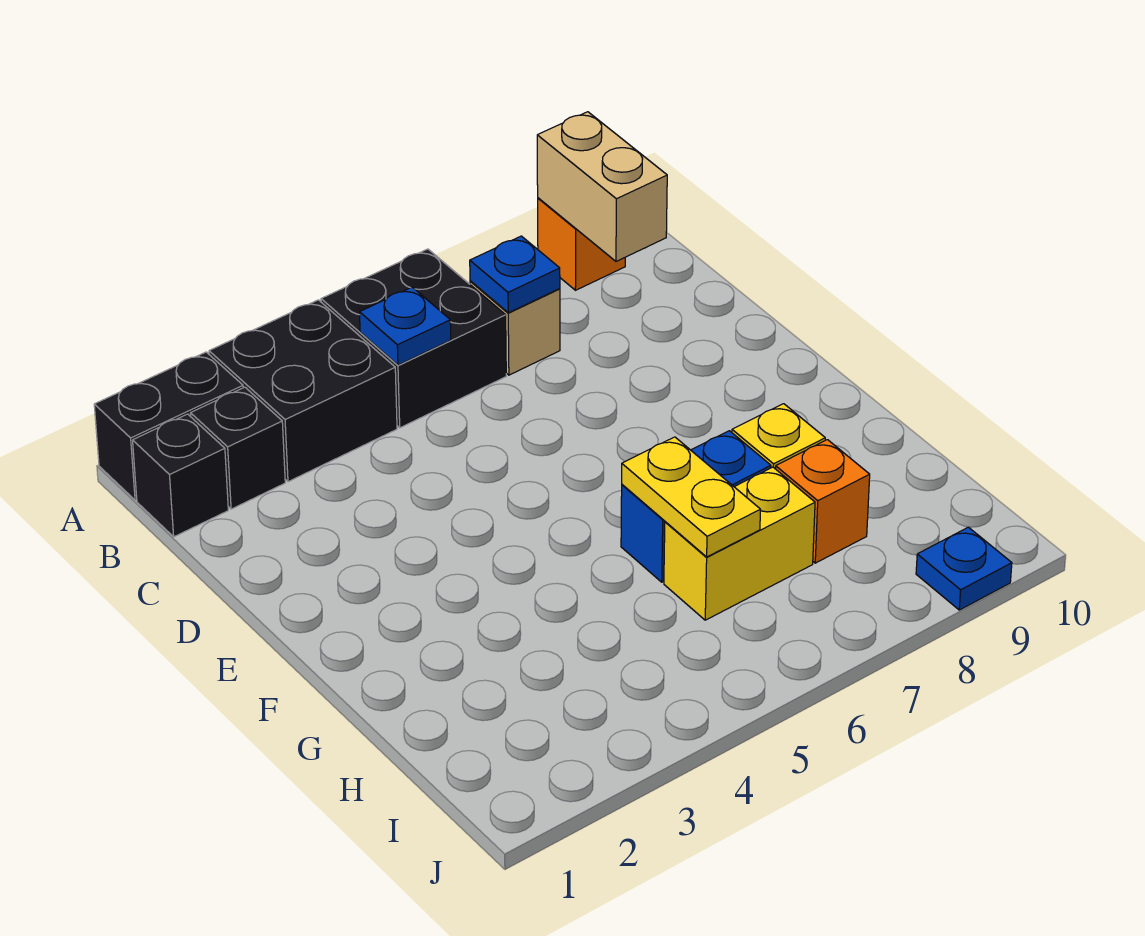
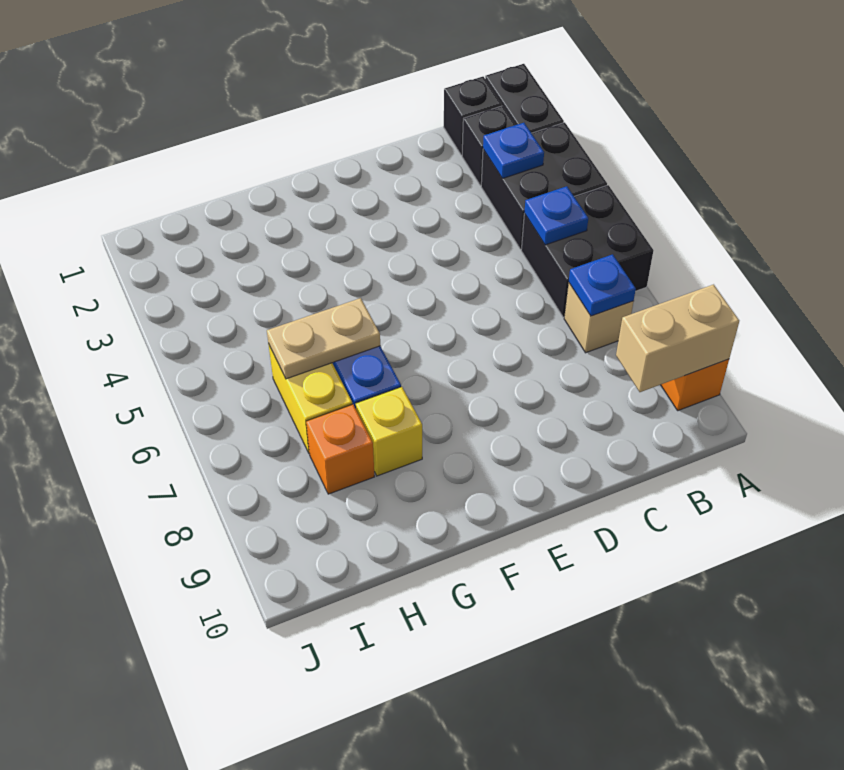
yellow plate G6:H6 level 2 -> tan plate G6:H6 level 2
blue plate J9 level 1 -> blue plate B3 level 2

